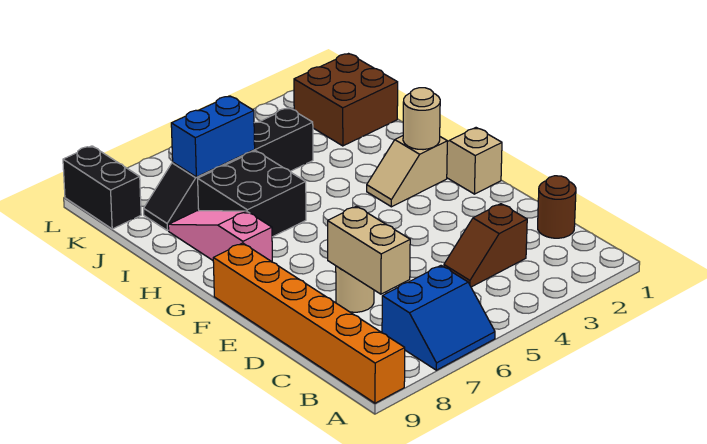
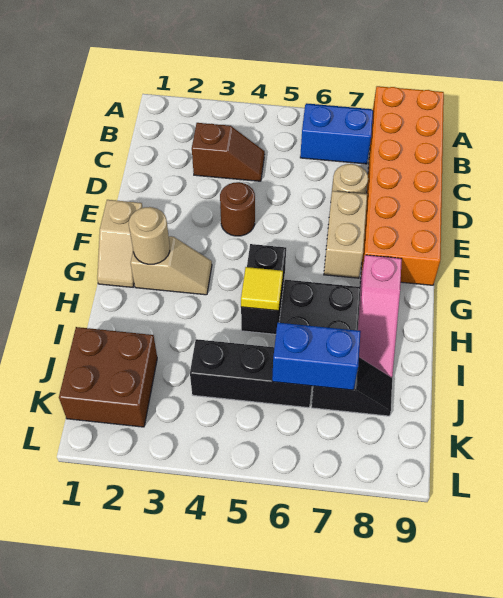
orange brick A9:F9 level 1 -> orange brick A8:F9 level 1
brown round brick C1 level 1 -> brown round brick E4 level 1
tan brick C7:D7 level 2 -> tan brick E7:F7 level 1
none -> yellow tile H5 level 2
black brick K9:L9 level 1 -> black brick G5:H5 level 1

